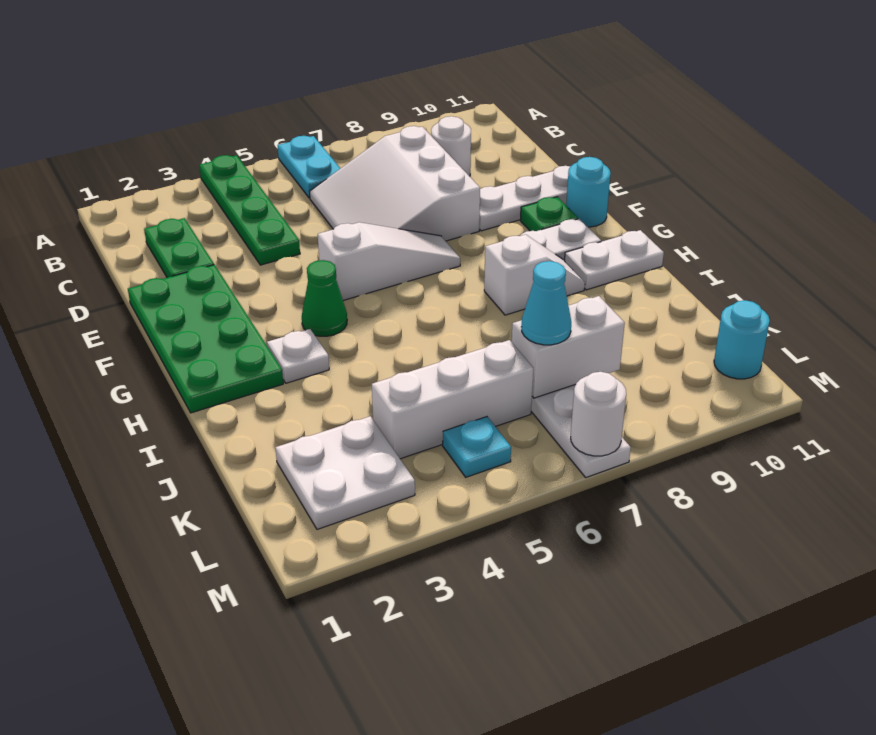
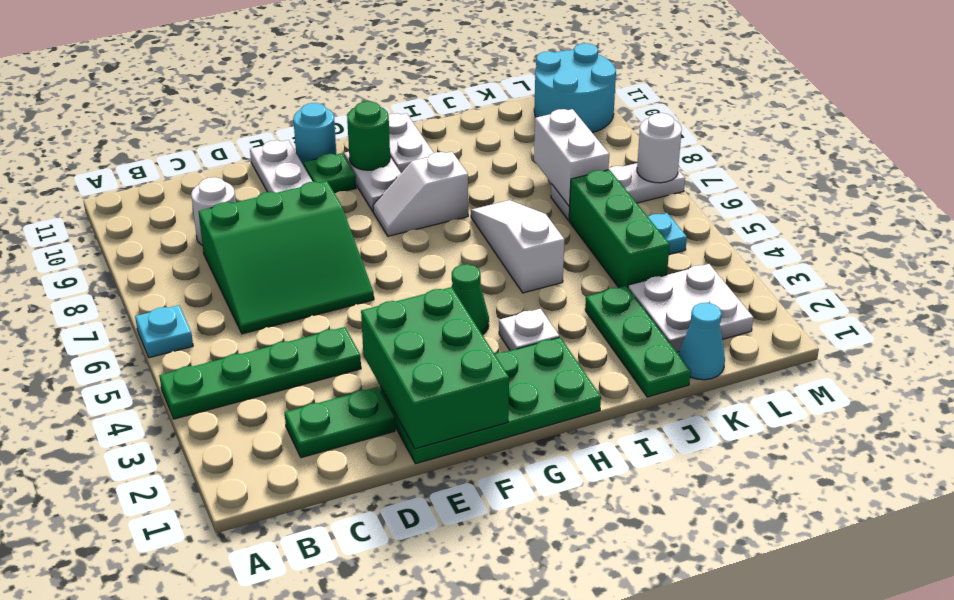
cyan plate A6:B6 level 1 -> cyan plate A6 level 1
white slope C6:E8 level 1 top 8 -> green slope C6:E8 level 1 top 8
none -> green brick E1:F3 level 2
white slope F5:F7 level 1 top 5 -> white slope I5:I7 level 1 top 5
none -> green round brick G10 level 2
white slope H8:H9 level 1 top 8 -> white slope G8:H8 level 1 top H
none -> green plate J1:J3 level 1
white brick K4:K6 level 1 -> green brick K4:K6 level 1
cyan cone K7 level 3 -> cyan cone K1 level 1
cyan round brick L11 level 1 -> cyan round brick L10:M11 level 1

